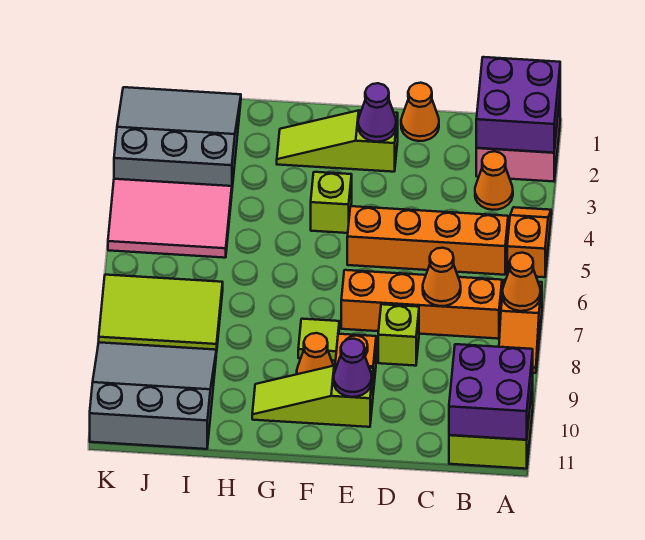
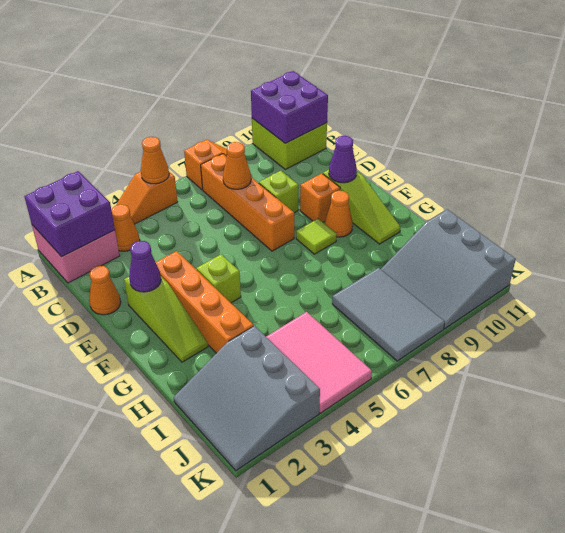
orange cone A7 level 2 -> orange cone A5 level 2
orange brick B5:E5 level 1 -> orange brick E3:H3 level 1
lime tile I7:K8 level 1 -> grey tile I7:K8 level 1

